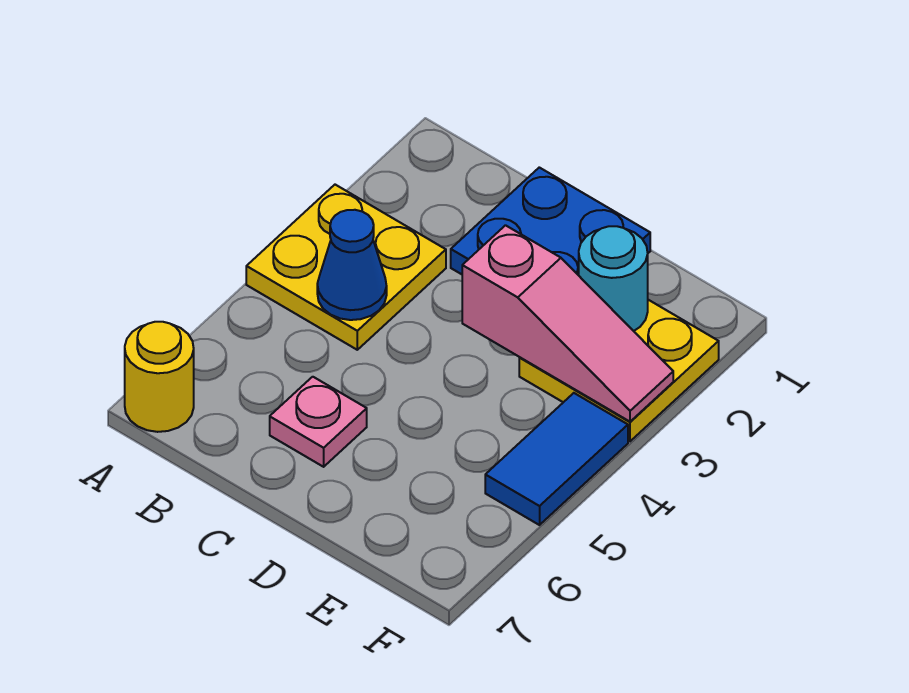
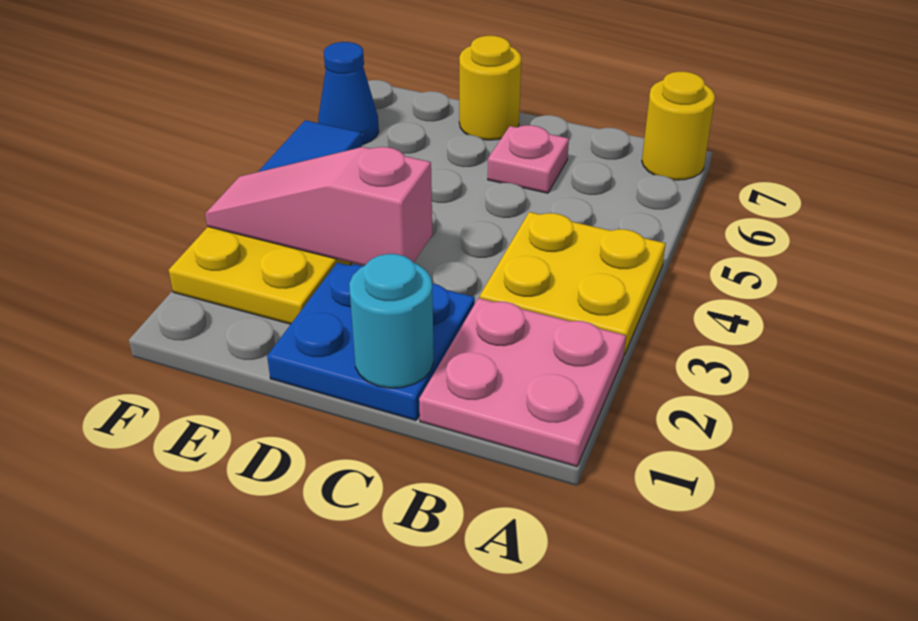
none -> pink plate A1:B2 level 1
blue cone B4 level 2 -> blue cone F6 level 1
none -> yellow round brick D7 level 1
cyan round brick E2 level 2 -> cyan round brick C1 level 2

